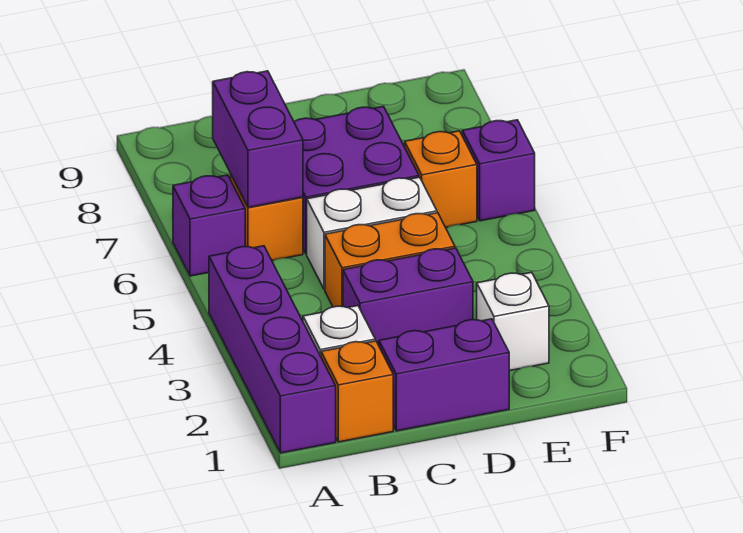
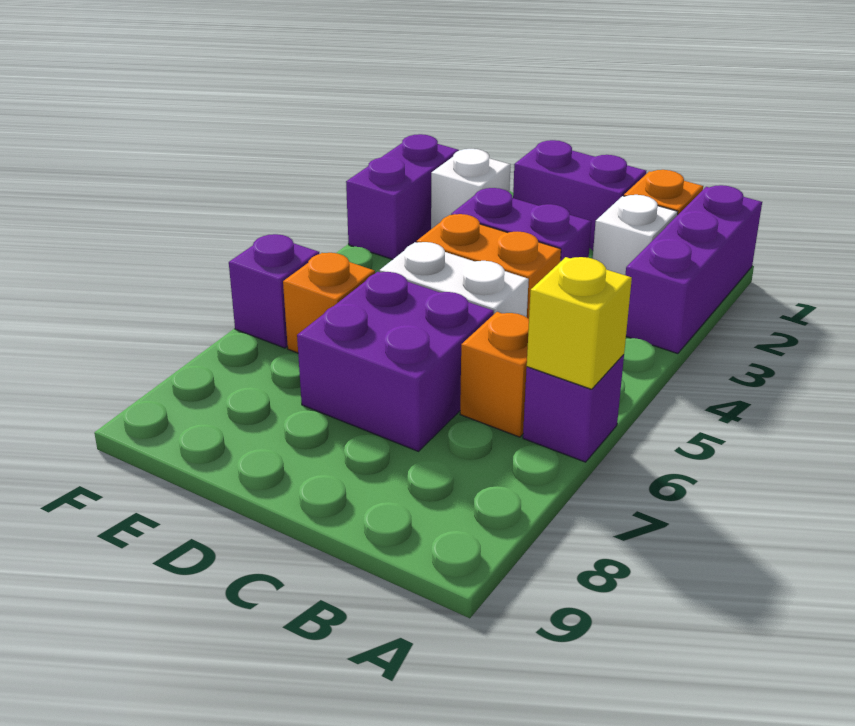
purple brick A1:A4 level 1 -> purple brick A1:A3 level 1
none -> yellow brick A6 level 2
purple brick B6:B7 level 2 -> purple brick F2:F3 level 1

